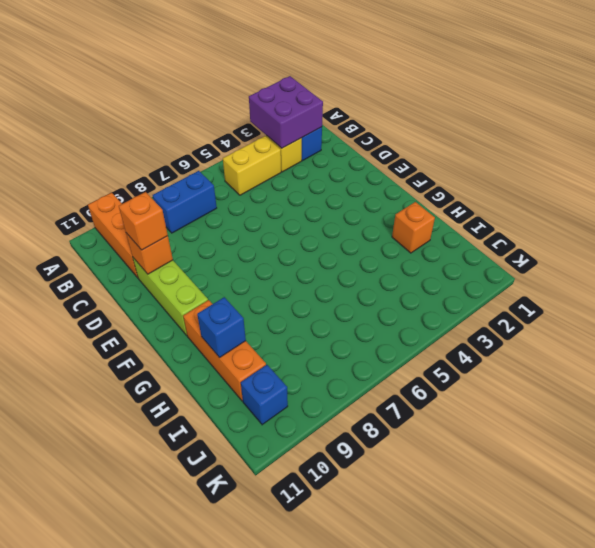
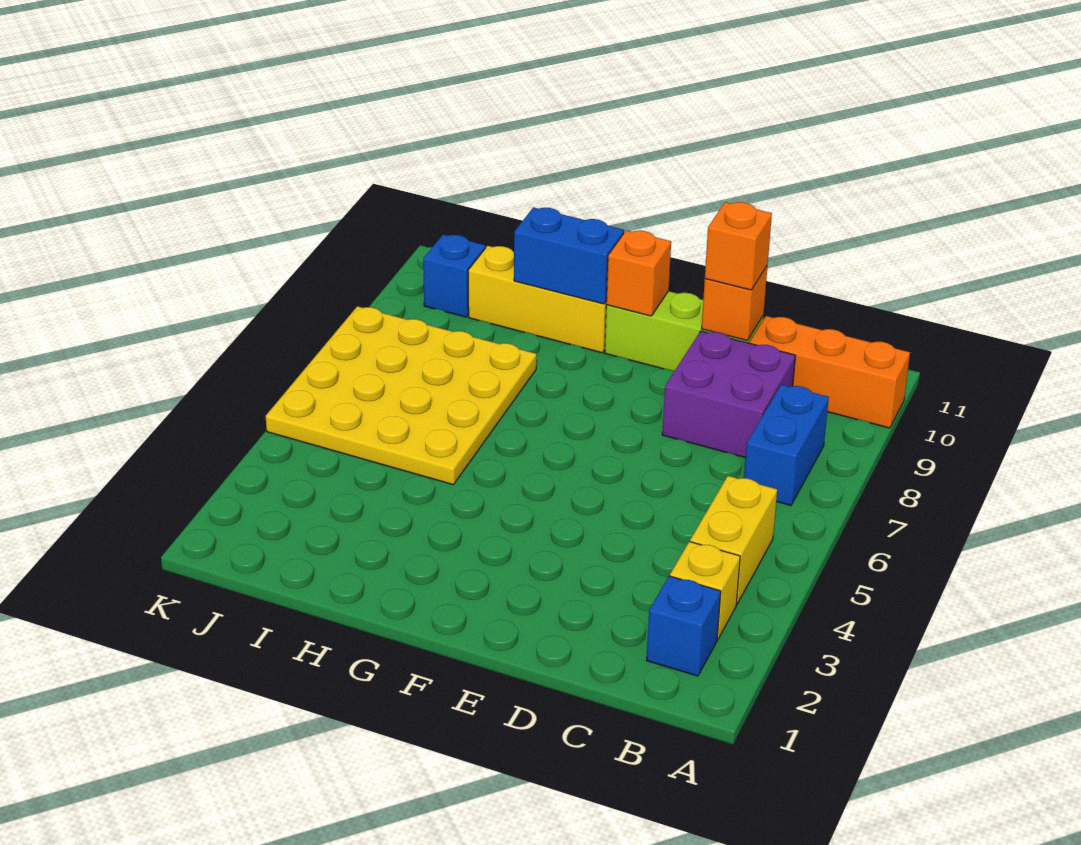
purple brick A2:B3 level 2 -> purple brick C8:D9 level 1
orange brick G10:I10 level 1 -> yellow brick G10:I10 level 1
orange brick H2 level 1 -> orange brick F10 level 2
none -> yellow plate H5:K8 level 1
blue brick H10 level 2 -> blue brick G10:H10 level 2

